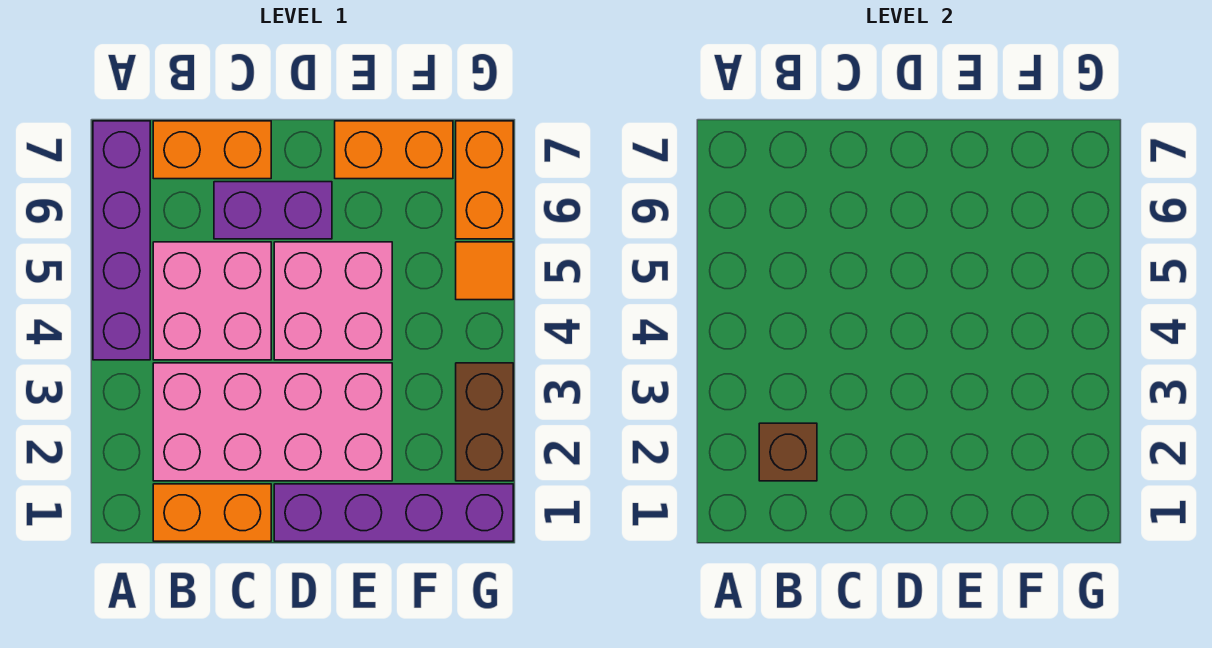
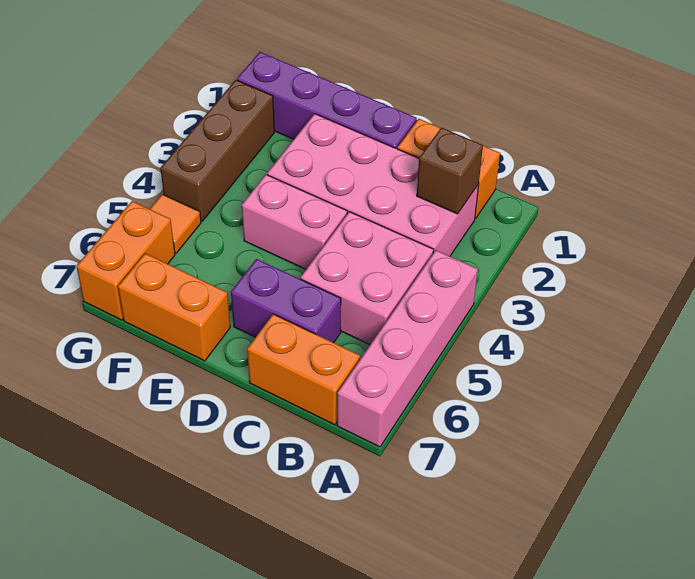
purple brick A4:A7 level 1 -> pink brick A4:A7 level 1
pink brick D4:E5 level 1 -> pink brick D4:E4 level 1
brown brick G2:G3 level 1 -> brown brick G2:G4 level 1

